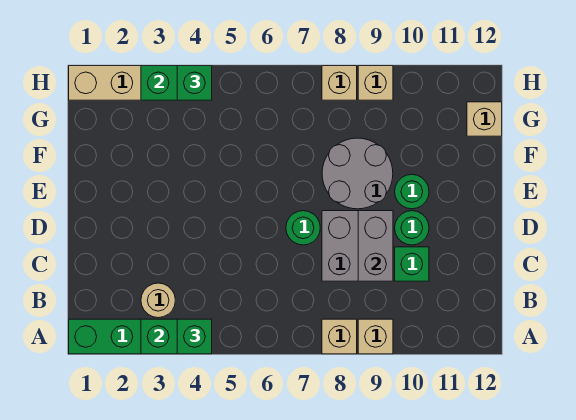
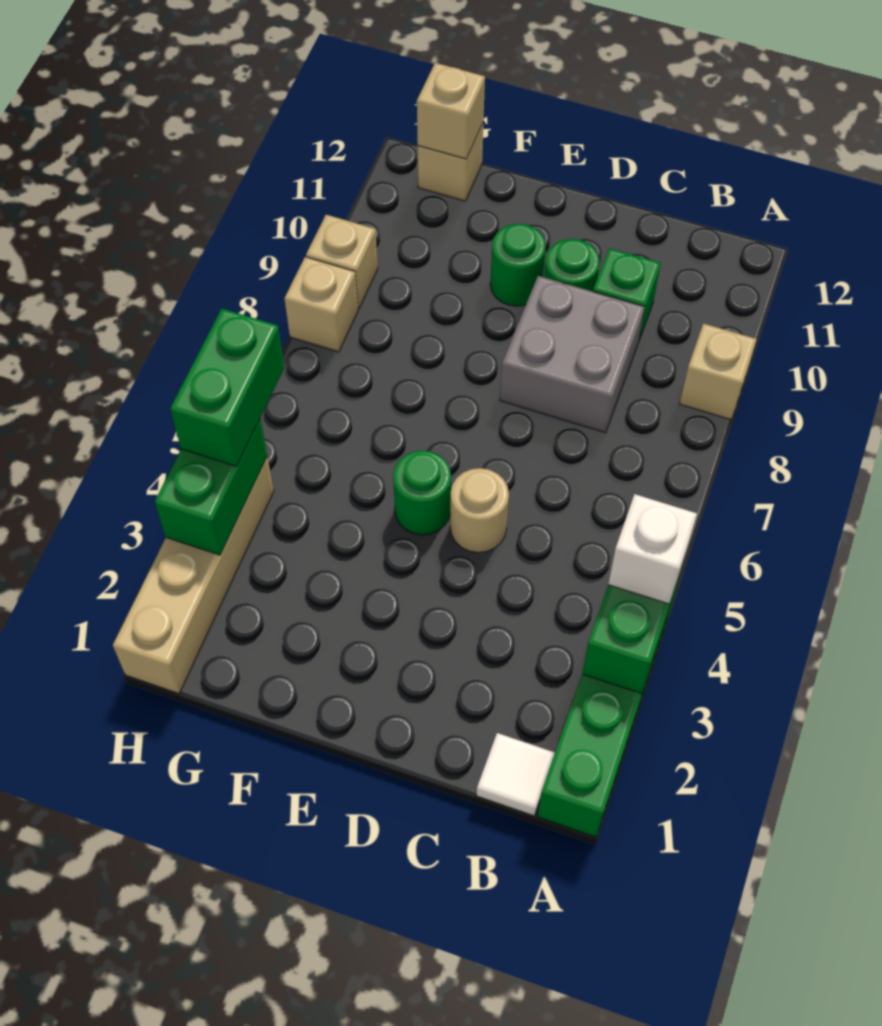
green brick A4 level 3 -> white brick A4 level 3
tan brick A8 level 1 -> tan brick G12 level 2
none -> white tile B1 level 1
tan round brick B3 level 1 -> tan round brick D5 level 1
grey brick C9:D9 level 2 -> none
green round brick D7 level 1 -> green round brick E5 level 1
grey round brick E8:F9 level 1 -> none
green brick H4 level 3 -> green brick H4:H5 level 3

